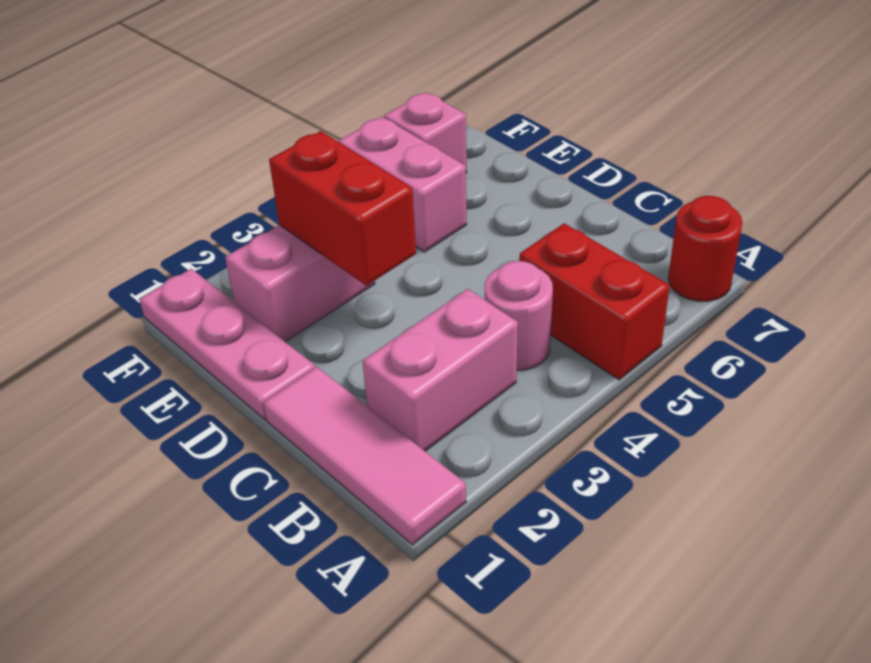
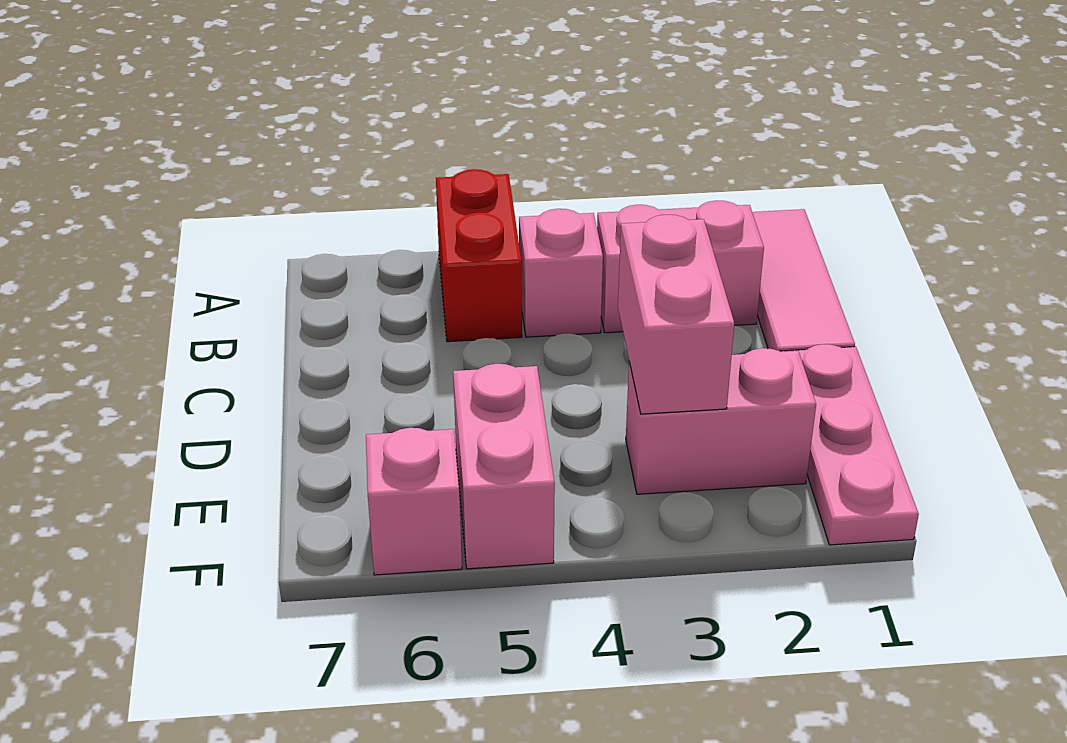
red round brick A7 level 1 -> none
pink round brick B4 level 1 -> pink brick B4 level 1
red brick D3:E3 level 2 -> pink brick D3:E3 level 2

